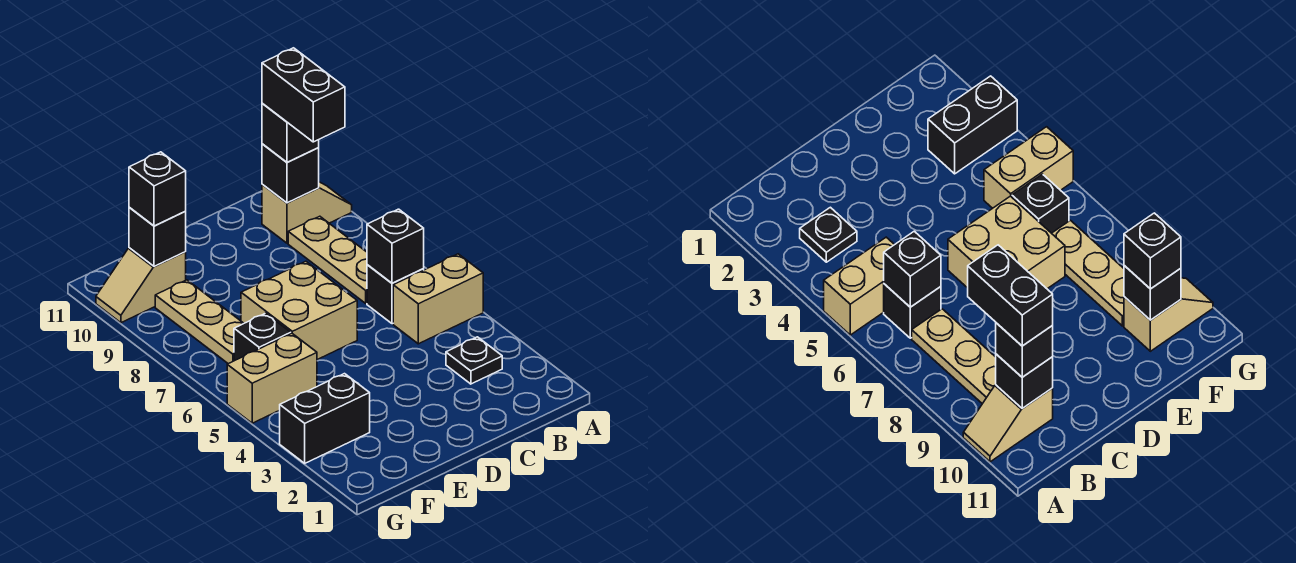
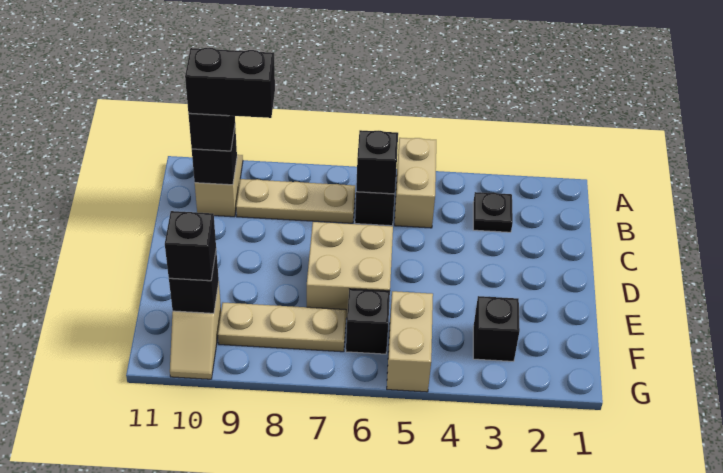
black brick F3:G3 level 1 -> black brick F3 level 1

